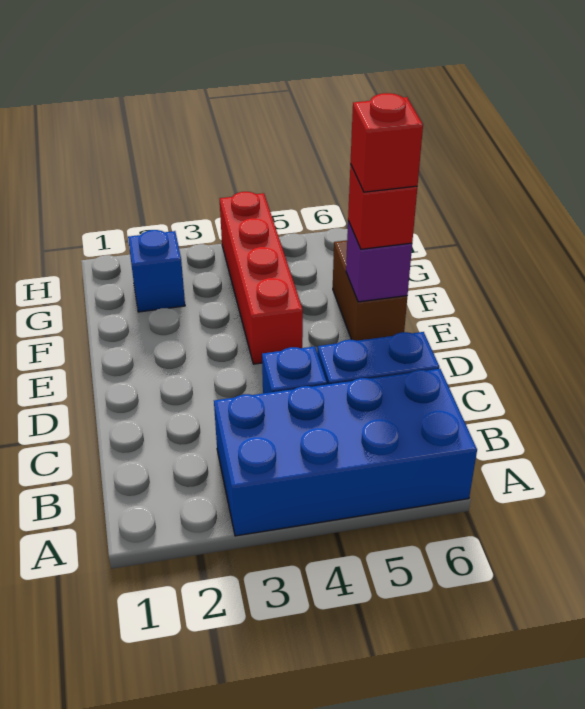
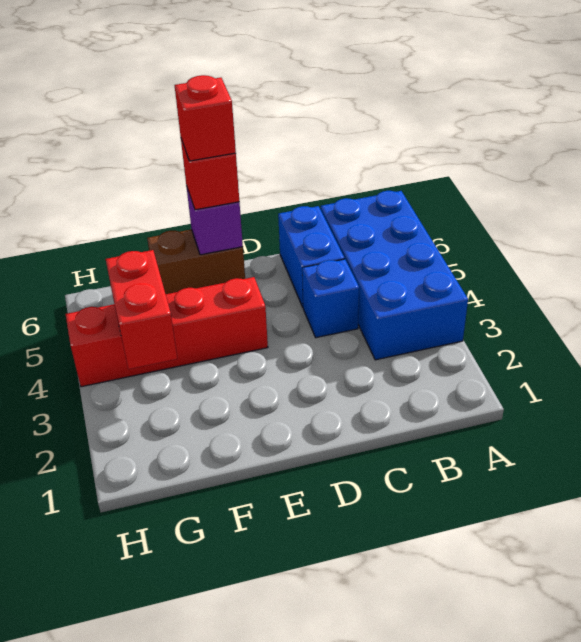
blue brick G2 level 1 -> none
none -> red brick G3:G4 level 2

